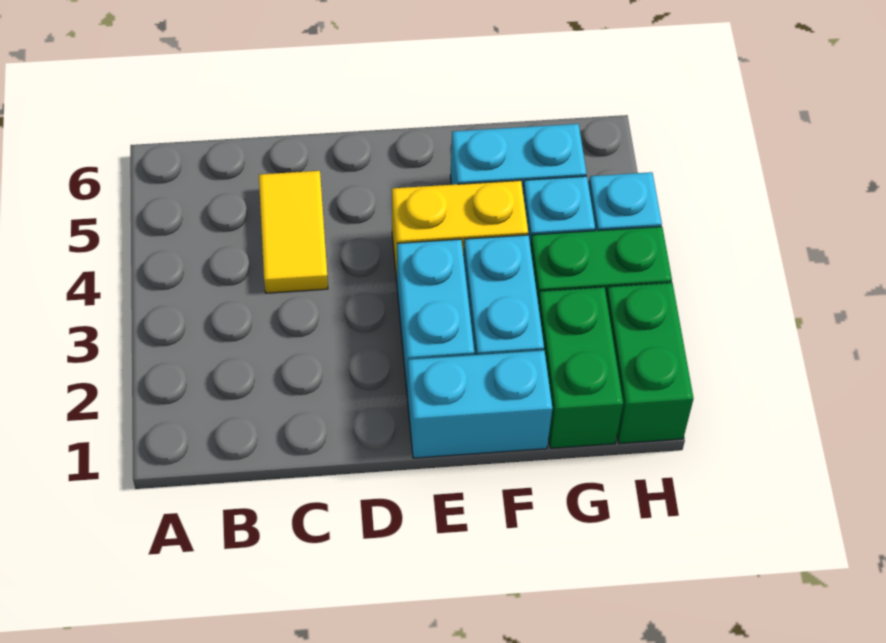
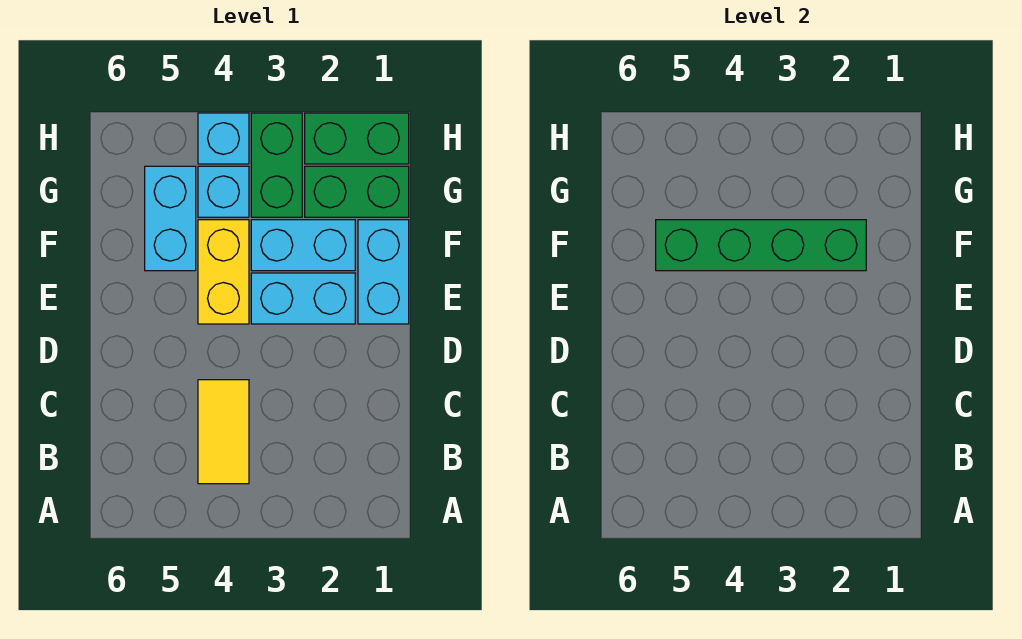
yellow tile C4:C5 level 1 -> yellow tile B4:C4 level 1
none -> green brick F2:F5 level 2

